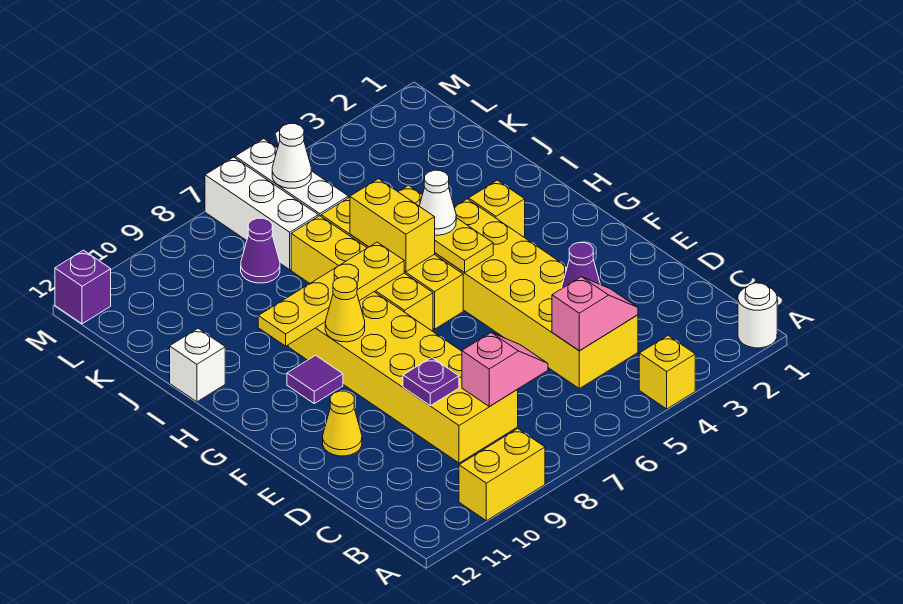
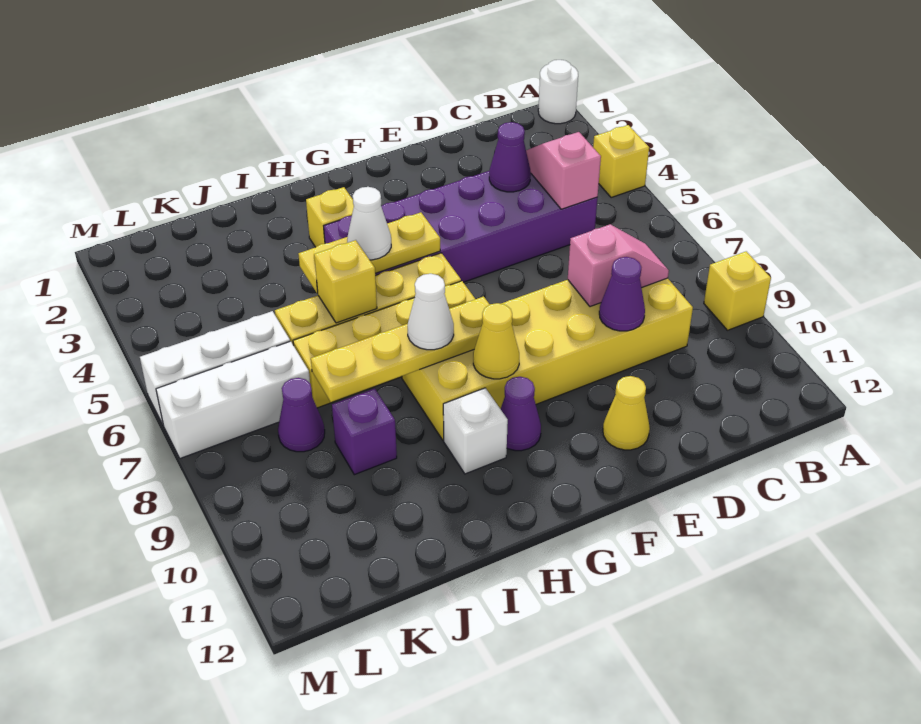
yellow brick A9:A10 level 1 -> yellow brick A9 level 1
yellow brick C4:H5 level 1 -> purple brick C4:H5 level 1
pink slope C7:C8 level 2 top 8 -> pink slope C8:D8 level 2 top D
purple plate D9 level 2 -> purple cone D9 level 2
purple tile G10 level 1 -> purple cone G10 level 1
yellow brick H6:I6 level 2 -> yellow brick I6 level 2
yellow plate H7:H10 level 2 -> yellow plate G8:J8 level 2
white brick I12 level 1 -> white brick H10 level 1
white cone L6 level 2 -> white cone H8 level 3
purple brick M12 level 1 -> purple brick J9 level 1

